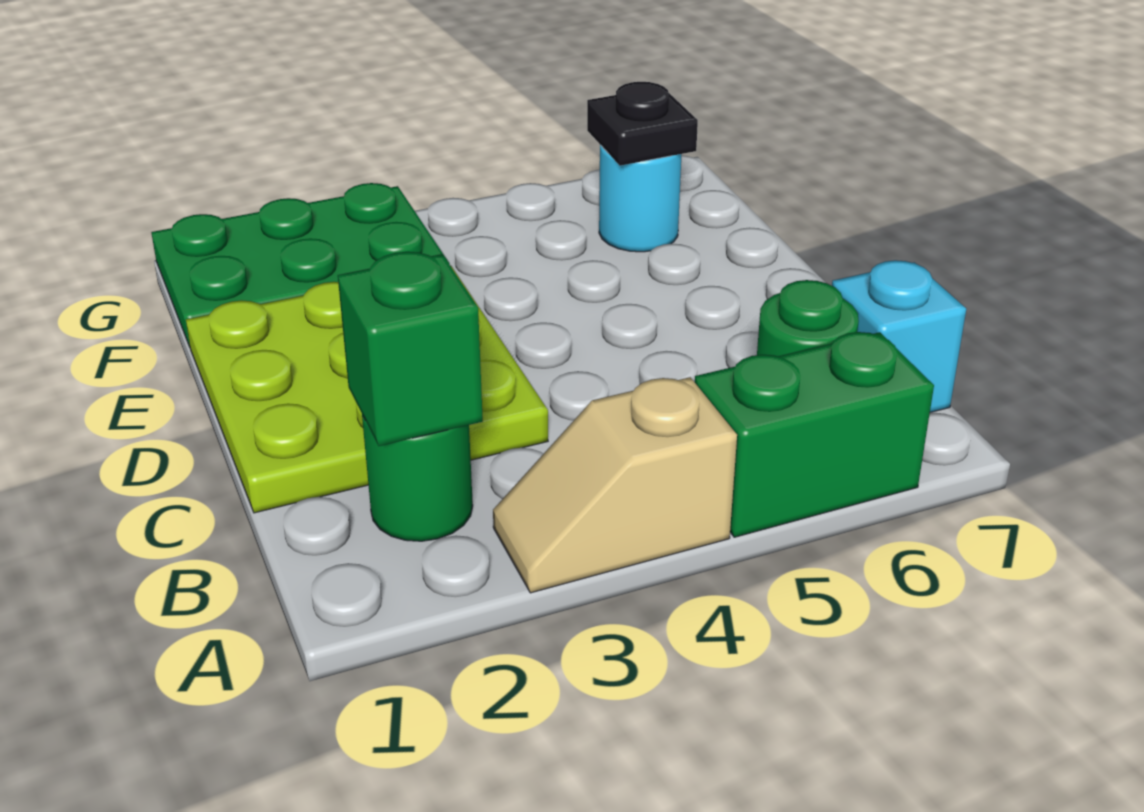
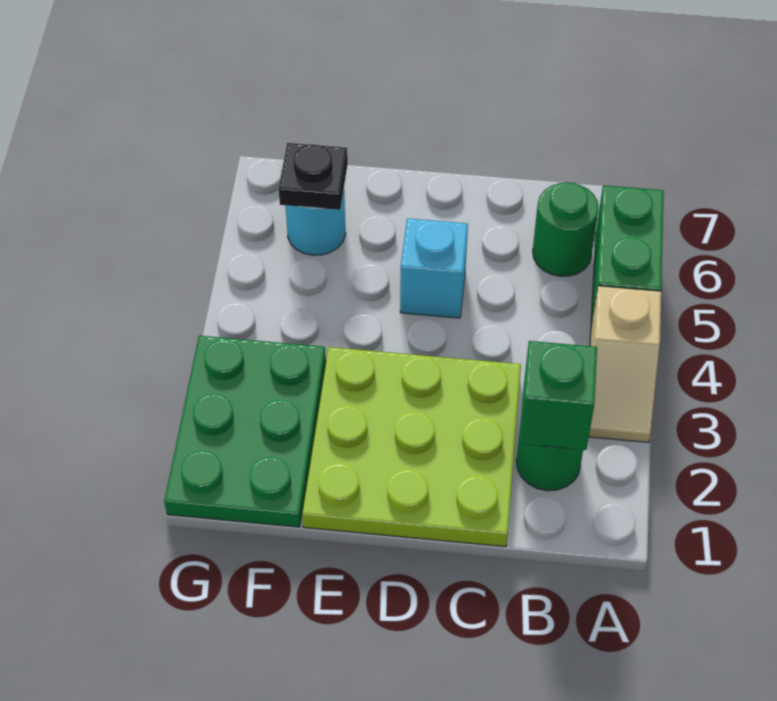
cyan brick B7 level 1 -> cyan brick D5 level 1

